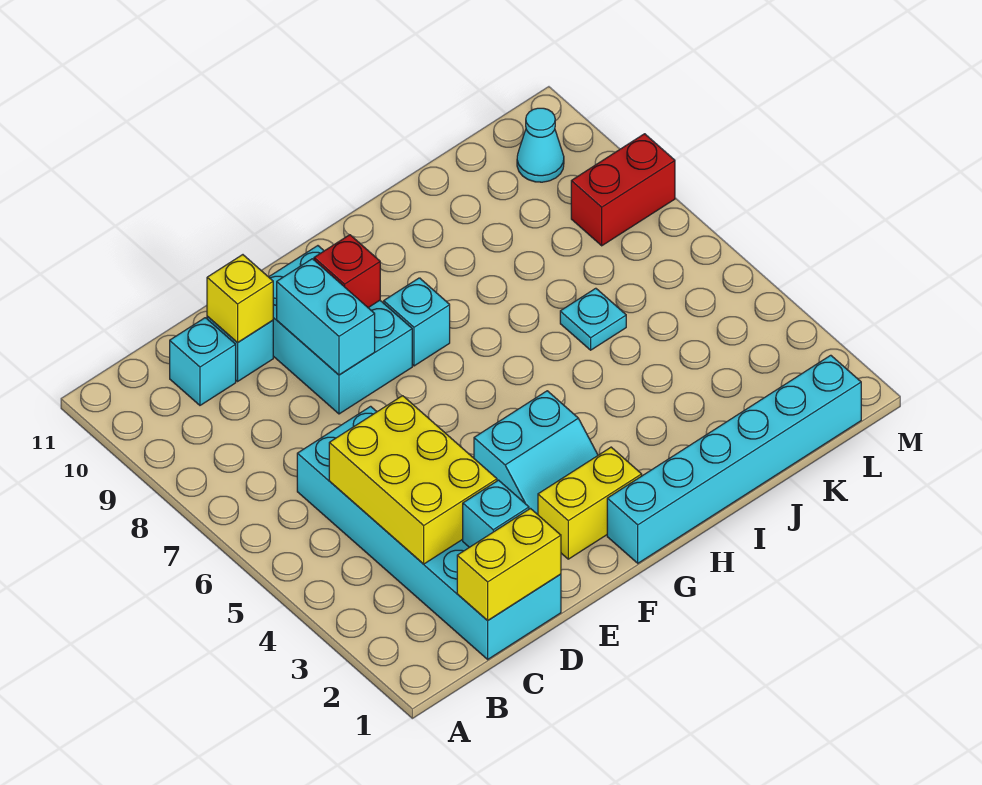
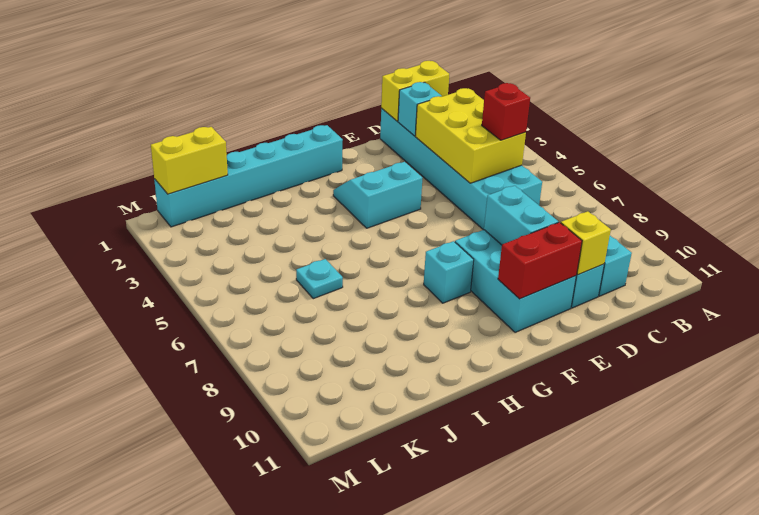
yellow brick F2:G2 level 1 -> yellow brick K1:L1 level 2
red brick F9 level 2 -> red brick C5 level 3
red brick L8:M8 level 1 -> red brick E10:F10 level 2
cyan cone L10 level 1 -> none

